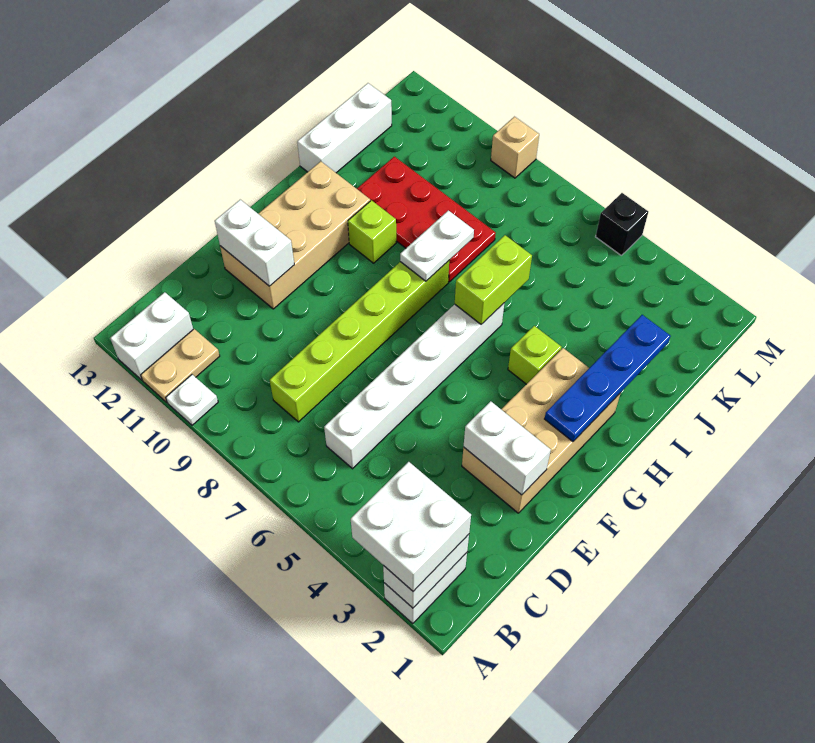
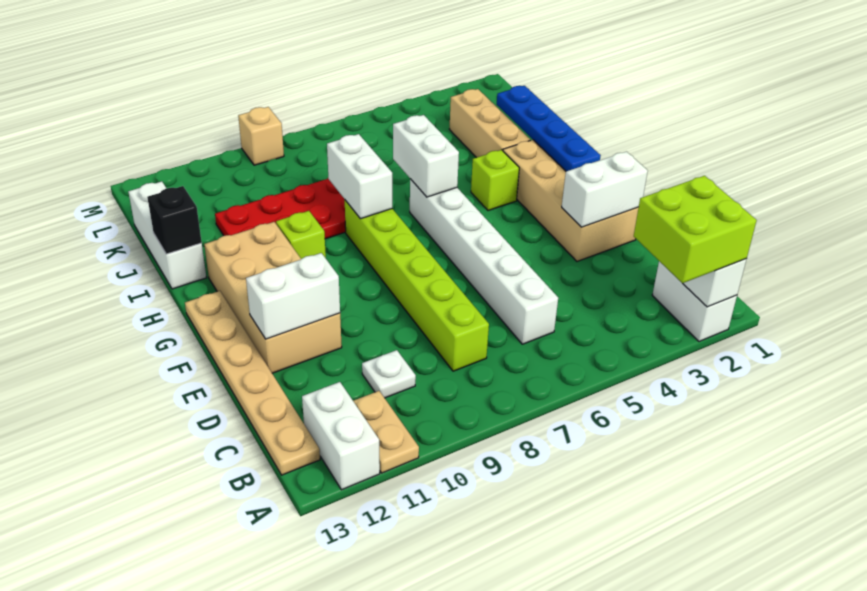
white brick A2:B3 level 3 -> lime brick A2:B3 level 3
white plate A10 level 1 -> white plate C10 level 1
none -> tan plate B13:G13 level 1
lime brick H6:I6 level 2 -> white brick H6:I6 level 2
white plate H8:I8 level 2 -> white brick H8:I8 level 2
none -> tan brick I3:K3 level 1
black brick M5 level 1 -> black brick I13 level 2

